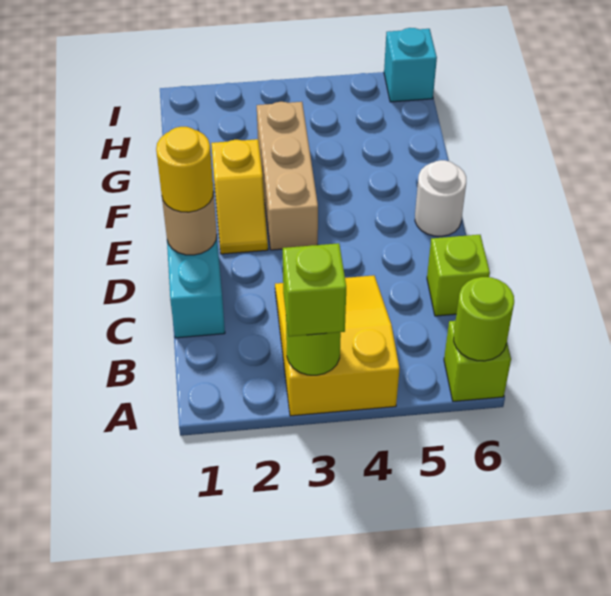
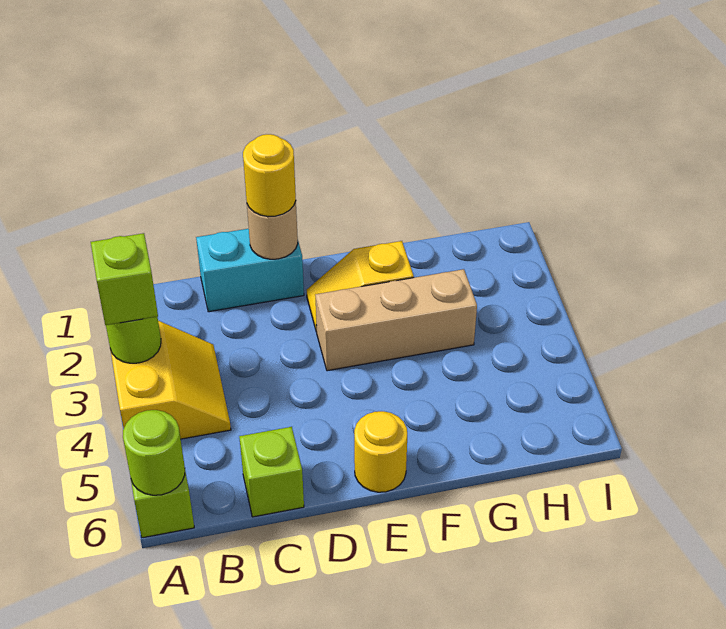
yellow slope A3:C4 level 1 top A -> yellow slope A3:B4 level 1 top A
white round brick E6 level 1 -> yellow round brick E6 level 1
cyan brick I6 level 1 -> none

